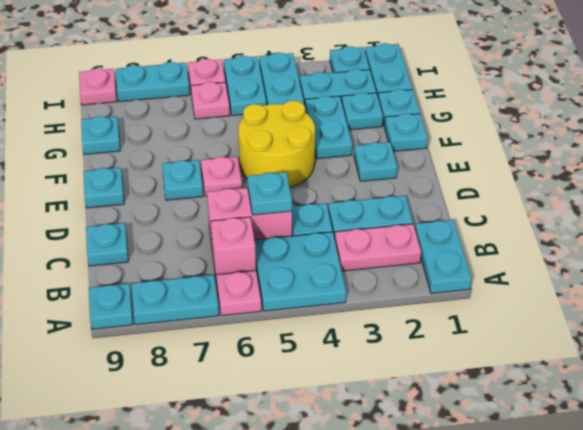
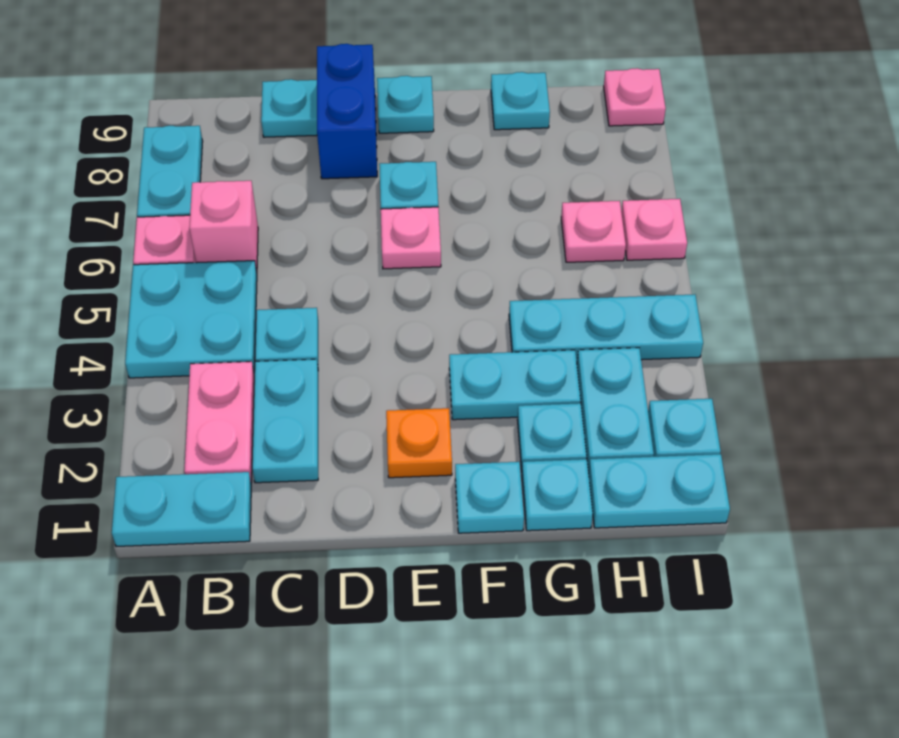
cyan plate A9 level 1 -> none
pink brick C5:C6 level 1 -> none
cyan plate C5 level 2 -> none
none -> blue brick D8:D9 level 1
cyan plate E2 level 1 -> orange plate E2 level 1
yellow round brick E4:F5 level 1 -> none
cyan plate H5:I5 level 1 -> none
cyan plate I7:I8 level 1 -> none

